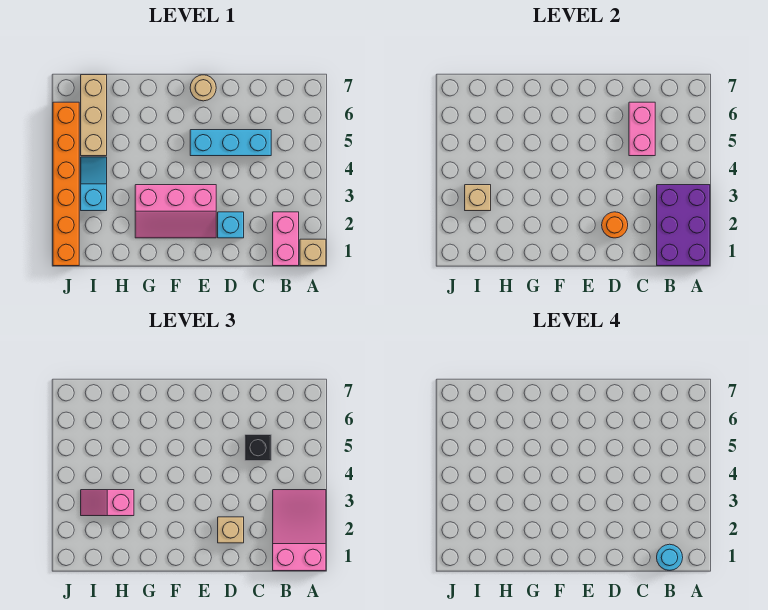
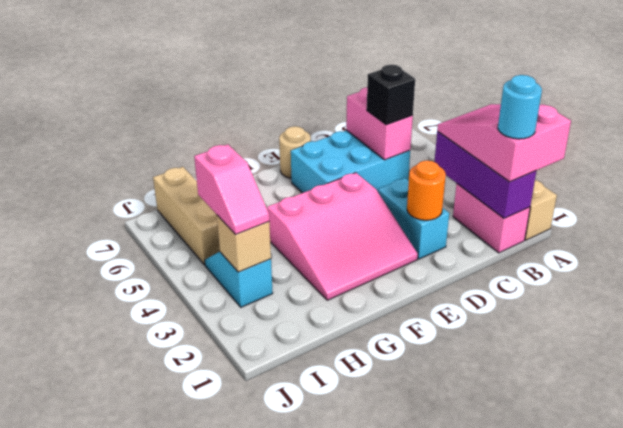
purple brick A1:B3 level 2 -> purple brick B1:B3 level 2
cyan brick C5:E5 level 1 -> cyan brick C5:E6 level 1
cyan brick D2 level 1 -> cyan brick D2:D3 level 1
tan brick D2 level 3 -> none
pink slope E2:G3 level 1 top 3 -> pink slope E2:G4 level 1 top 4
pink slope H3:I3 level 3 top H -> pink slope I3:I4 level 3 top 4
orange brick J1:J6 level 1 -> none

